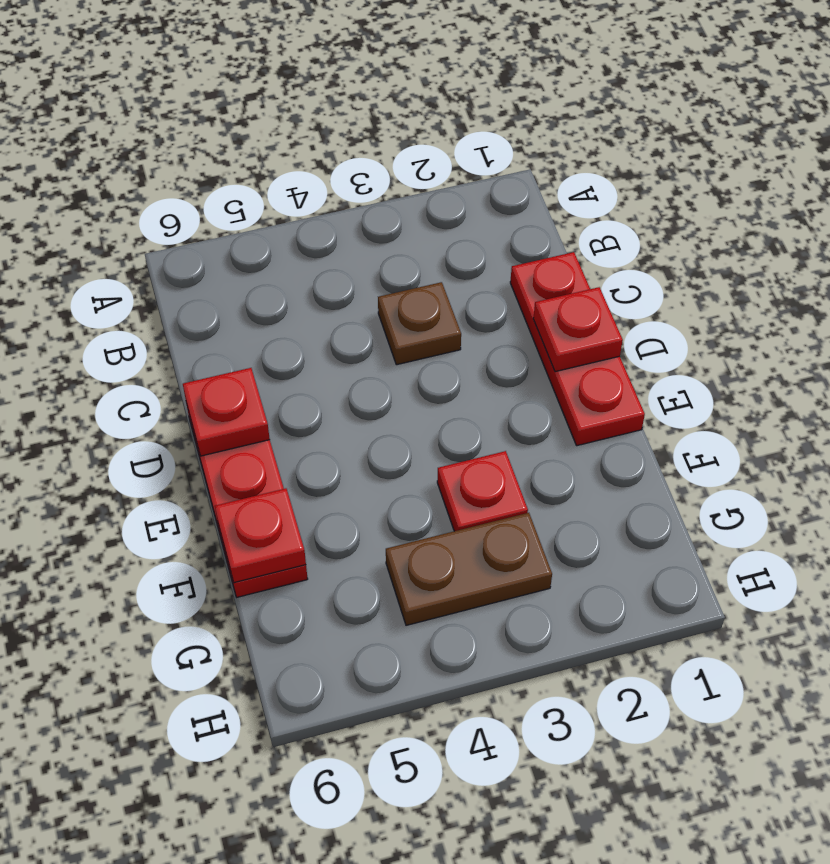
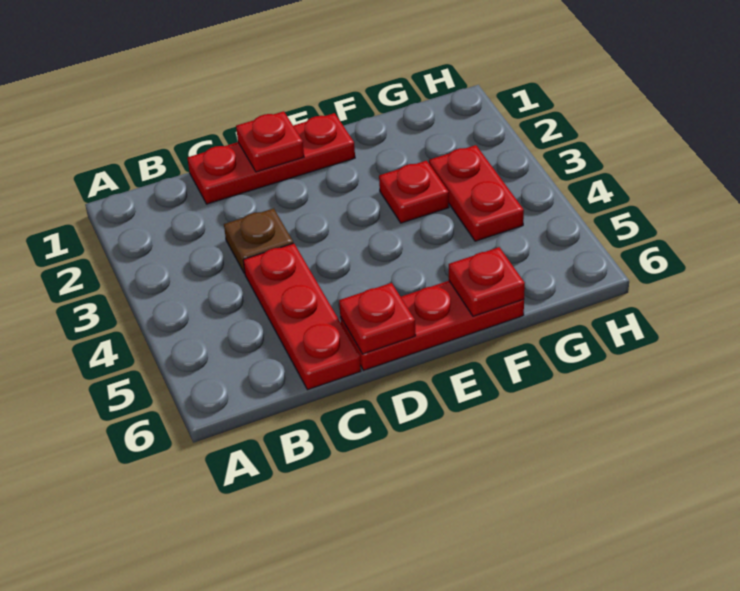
none -> red plate C4:C6 level 1
brown plate G3:G4 level 1 -> red plate G3:G4 level 1

